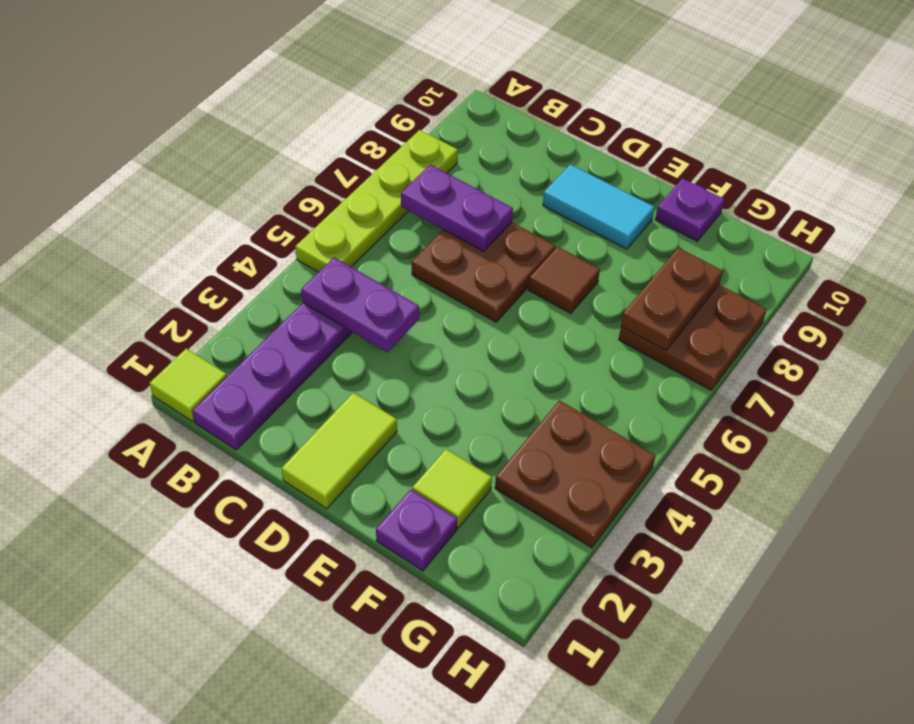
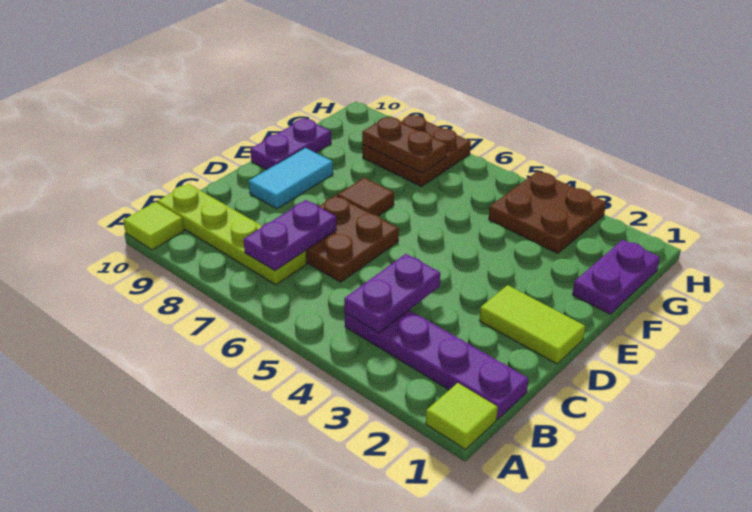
lime plate A5:A8 level 1 -> lime plate B7:B10 level 1
purple plate F1 level 1 -> purple plate F1:G1 level 1
lime tile F2 level 1 -> lime tile A10 level 1
purple plate F10 level 1 -> purple plate E10:F10 level 1

